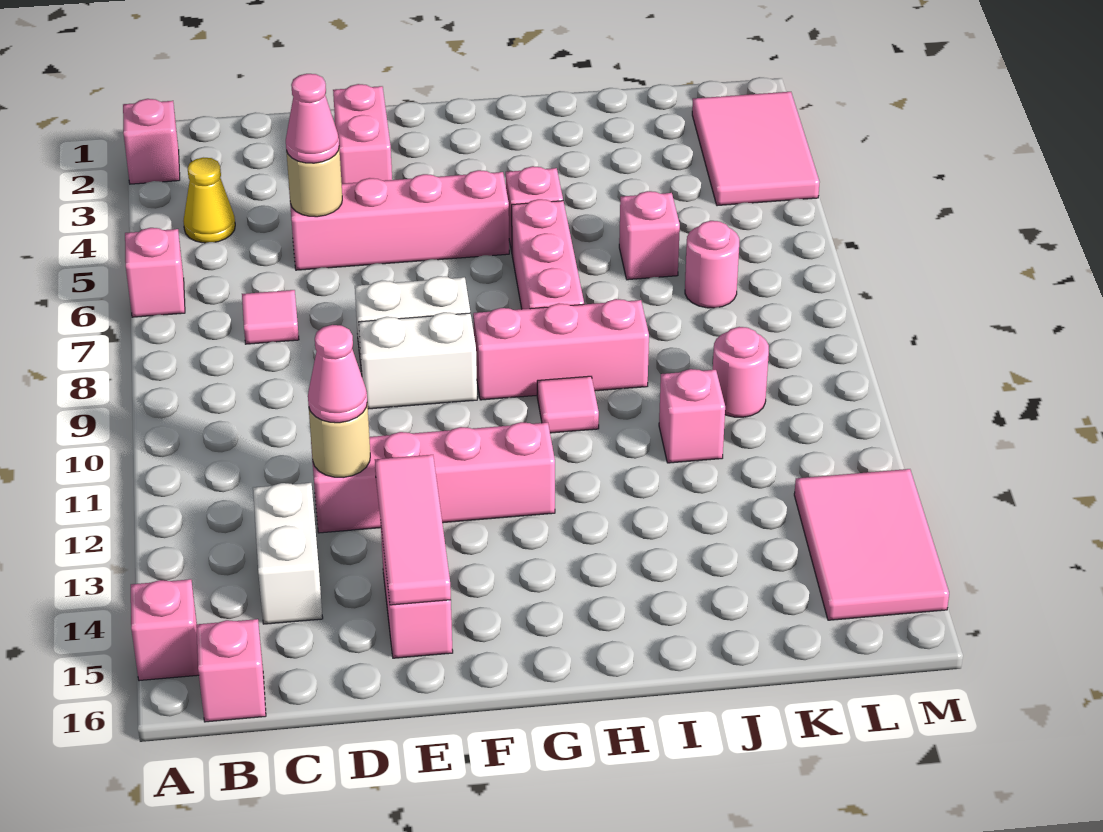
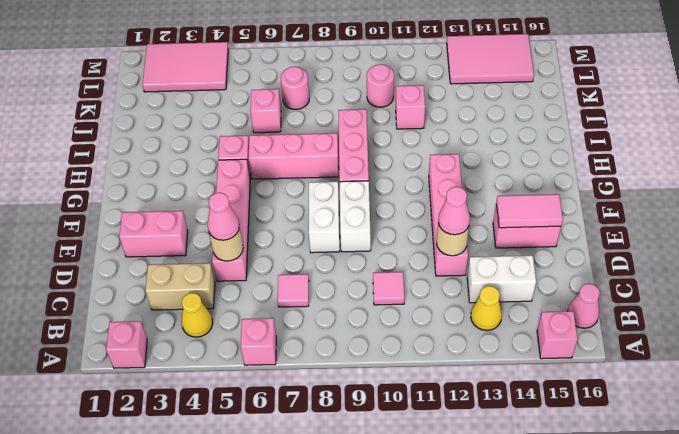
none -> yellow cone B13 level 1
pink brick B16 level 1 -> pink cone B16 level 1
none -> tan brick C3:C4 level 1
pink tile E13:E15 level 2 -> pink tile E14:E15 level 2
pink tile H10 level 1 -> pink tile C10 level 1

